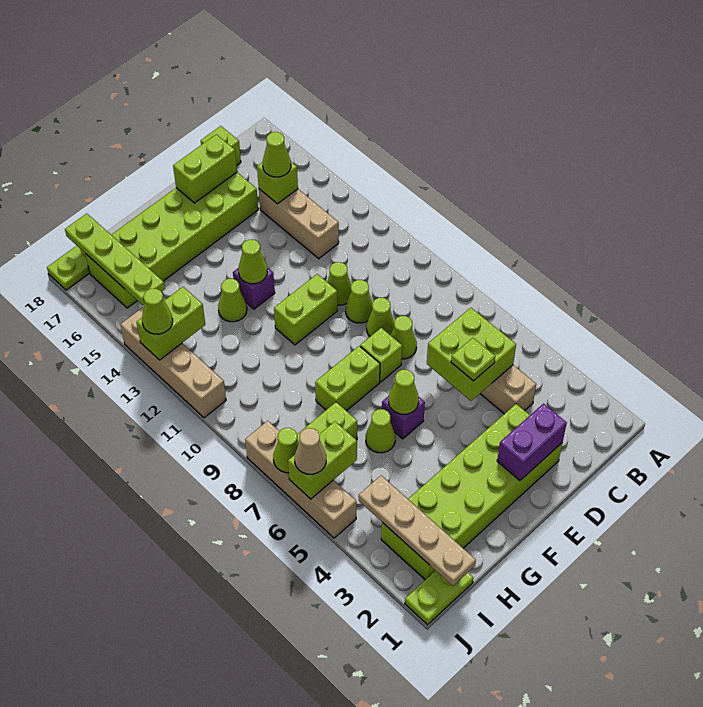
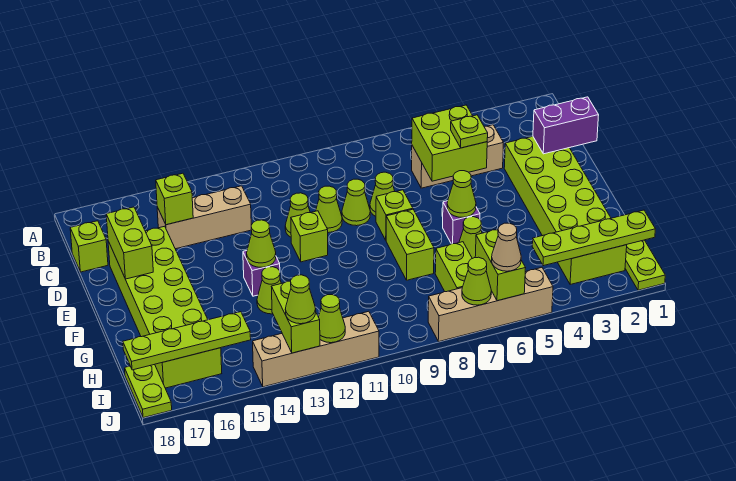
lime cone C15 level 3 -> lime cone J12 level 2
purple brick D2:E2 level 2 -> purple brick D1:D2 level 2
lime brick E11:F11 level 1 -> lime brick E11 level 1
tan plate I1:I4 level 2 -> lime plate I1:I4 level 2

